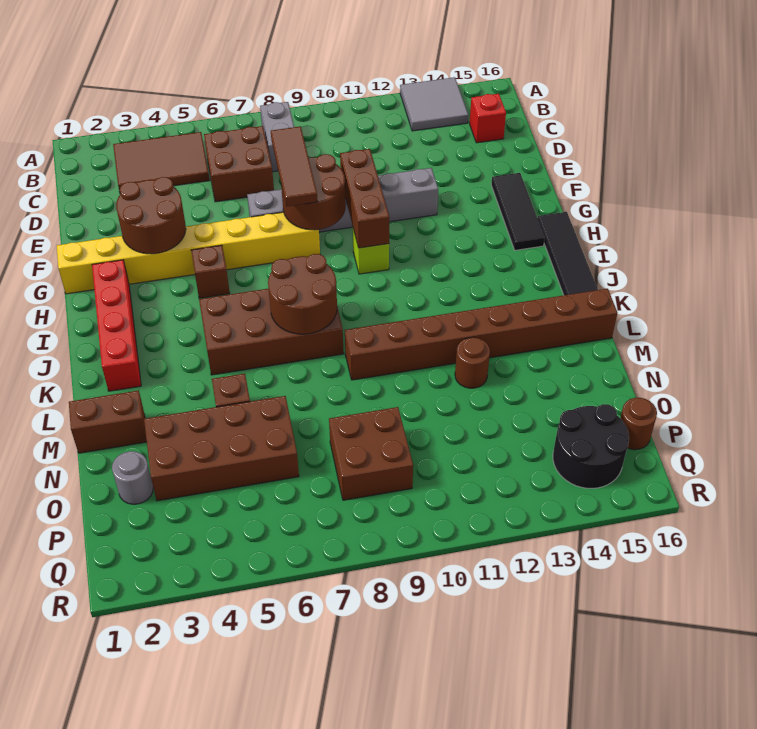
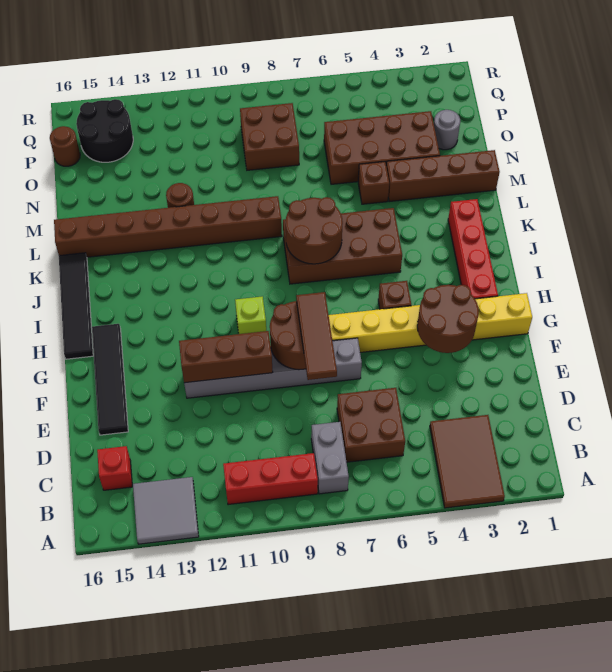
brown tile B3:C5 level 1 -> brown tile A3:C4 level 1
none -> red brick B9:B11 level 1
brown brick F10:H10 level 2 -> brown brick F10:F12 level 2
black tile F15:H15 level 1 -> black tile E15:H15 level 1
brown brick M1:M2 level 1 -> brown brick M1:M4 level 1

